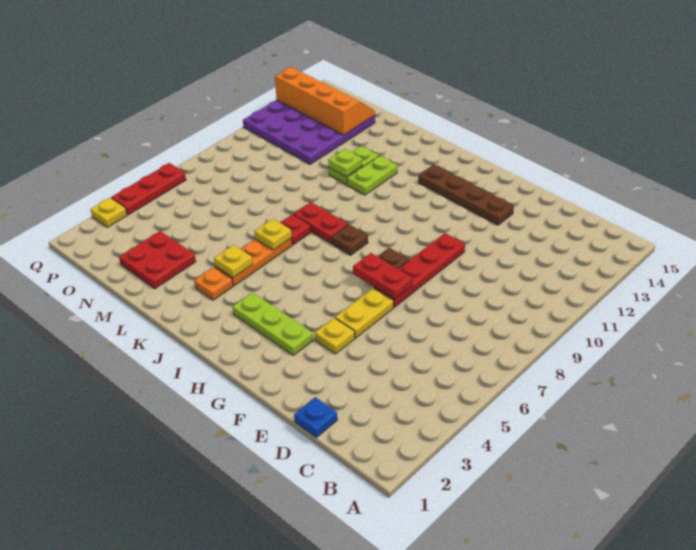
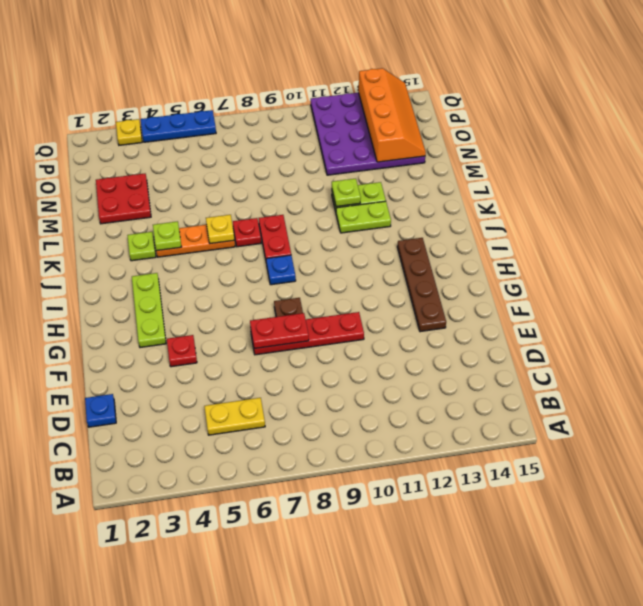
yellow plate F4 level 1 -> red plate F4 level 1
yellow plate F5:F6 level 1 -> yellow plate C5:C6 level 1
red plate F7:G7 level 2 -> red plate F7:F8 level 2
brown plate I8 level 1 -> blue plate I8 level 1
orange plate K3 level 1 -> lime plate K3 level 1
yellow plate K4 level 2 -> lime plate K4 level 2
red plate Q4:Q6 level 1 -> blue plate Q4:Q6 level 1

